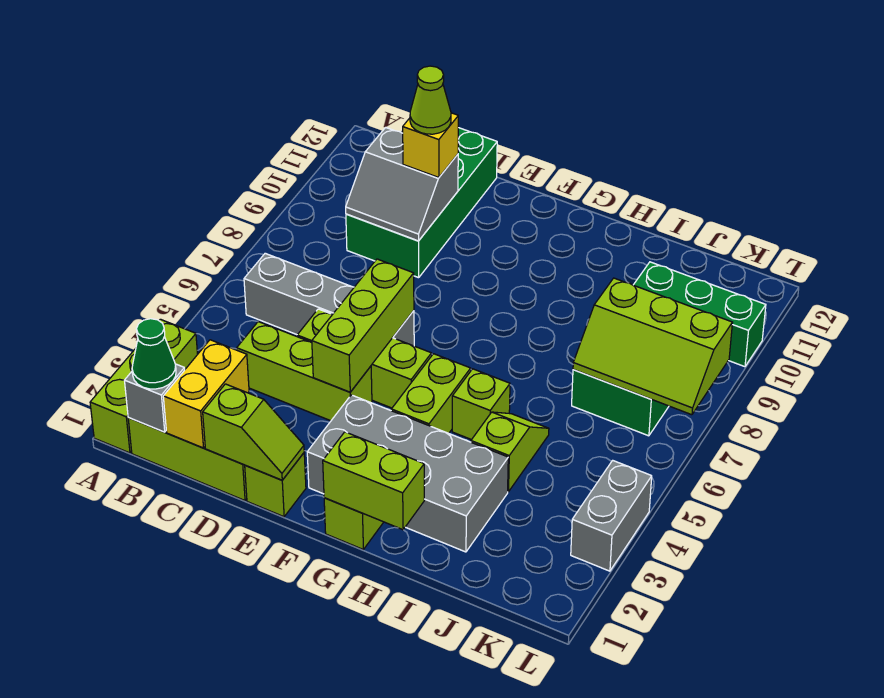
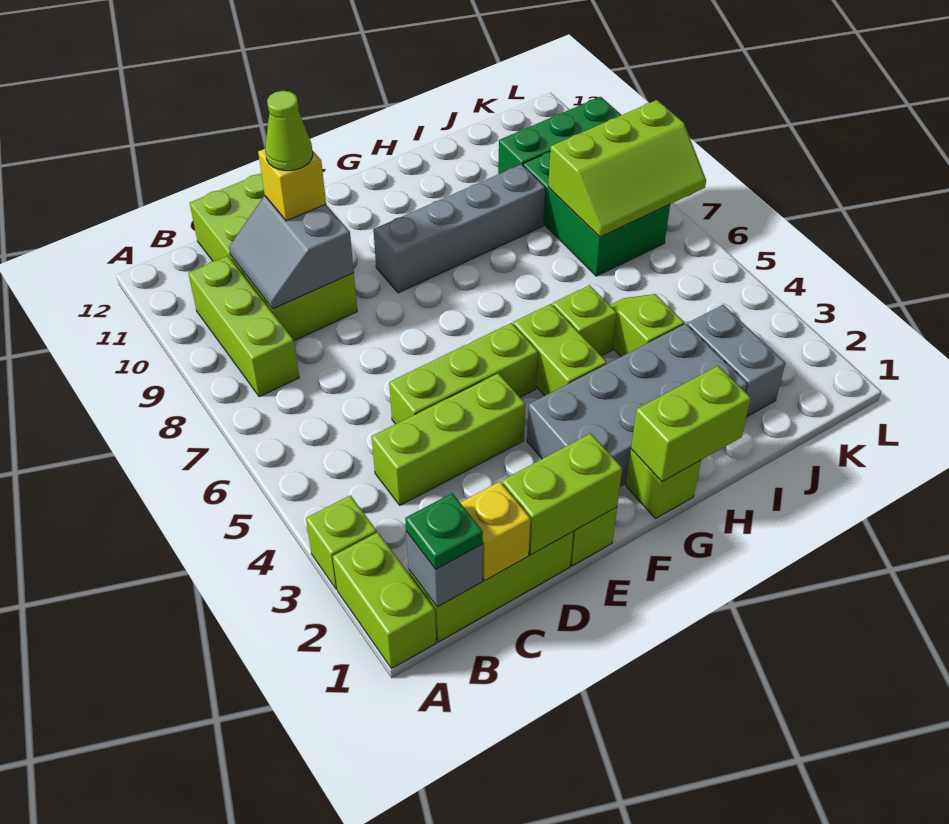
green cone B1 level 3 -> green plate B1 level 3
grey brick B6:E6 level 1 -> grey brick F9:I9 level 1
yellow brick C1:C2 level 2 -> yellow brick C1 level 2
green brick C9:D12 level 1 -> lime brick C9:D12 level 1
grey slope C9:D10 level 2 top 10 -> grey slope C9:D10 level 2 top D
lime slope D1:E1 level 2 top D -> lime brick D1:E1 level 2
lime brick E4:E6 level 2 -> lime brick B8:B10 level 1
grey brick L3:L4 level 1 -> grey brick J2:J3 level 1

